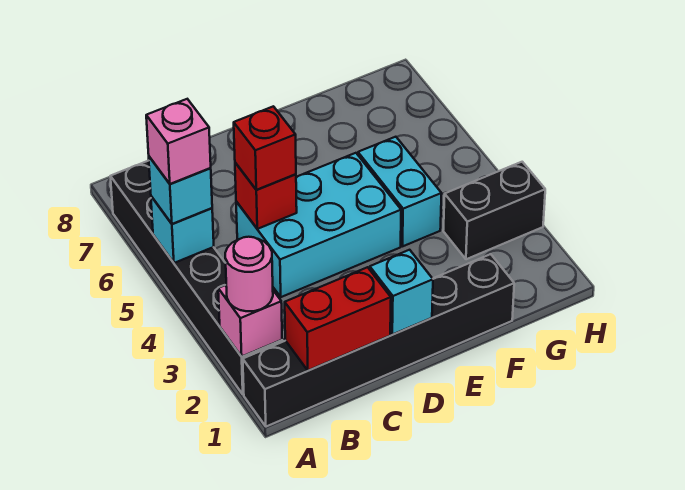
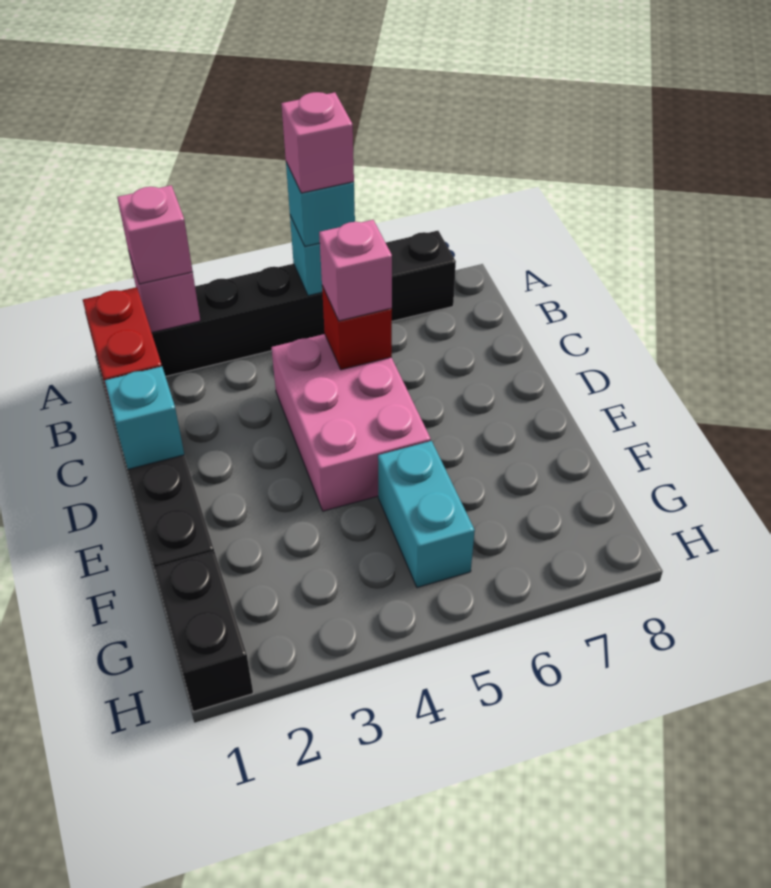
pink round brick A2 level 3 -> pink brick A2 level 3
cyan brick C4:E5 level 1 -> pink brick C4:E5 level 1
red brick C5 level 3 -> pink brick C5 level 3
cyan brick F4:F5 level 1 -> cyan brick F5:G5 level 1
black brick G3:H3 level 1 -> black brick G1:H1 level 1

